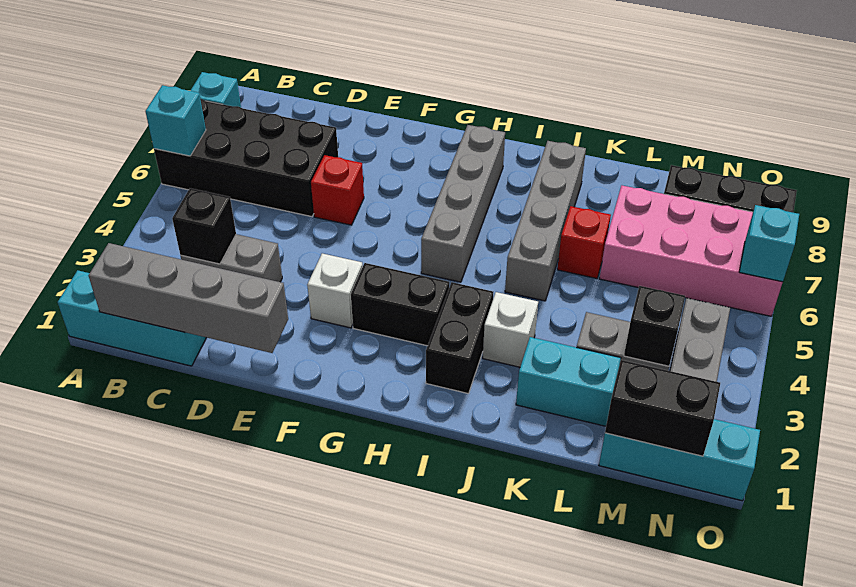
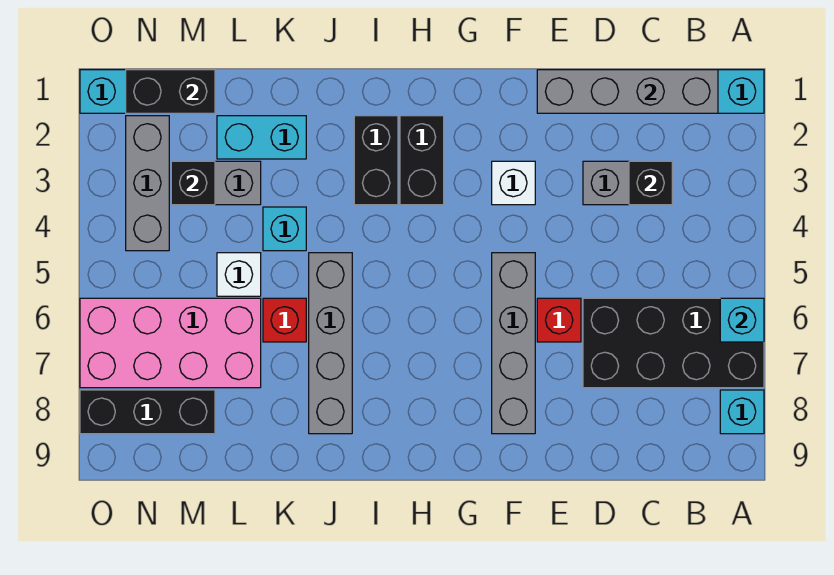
black brick G3:H3 level 1 -> black brick H2:H3 level 1
grey brick H5:H8 level 1 -> grey brick F5:F8 level 1
white brick J3 level 1 -> white brick L5 level 1
cyan brick O6 level 2 -> cyan brick K4 level 1

